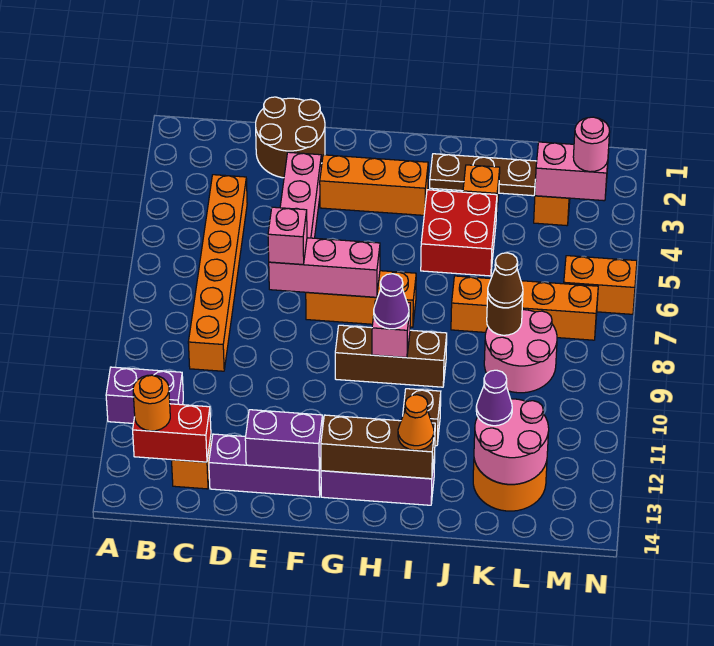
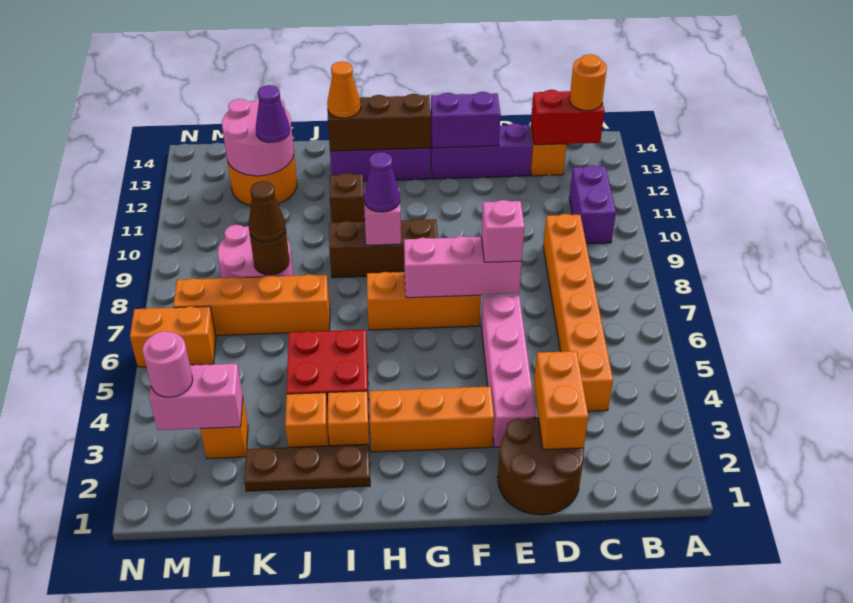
purple brick A11:B11 level 1 -> purple brick B10:B11 level 1
none -> orange brick D2:D3 level 2
none -> orange brick I3 level 1

